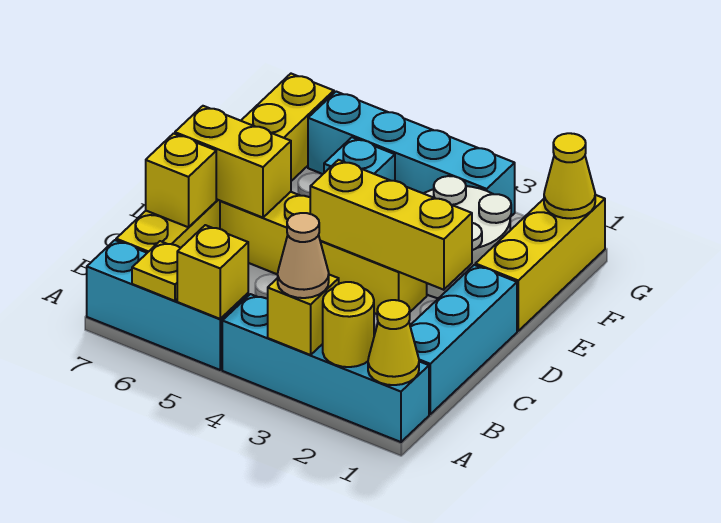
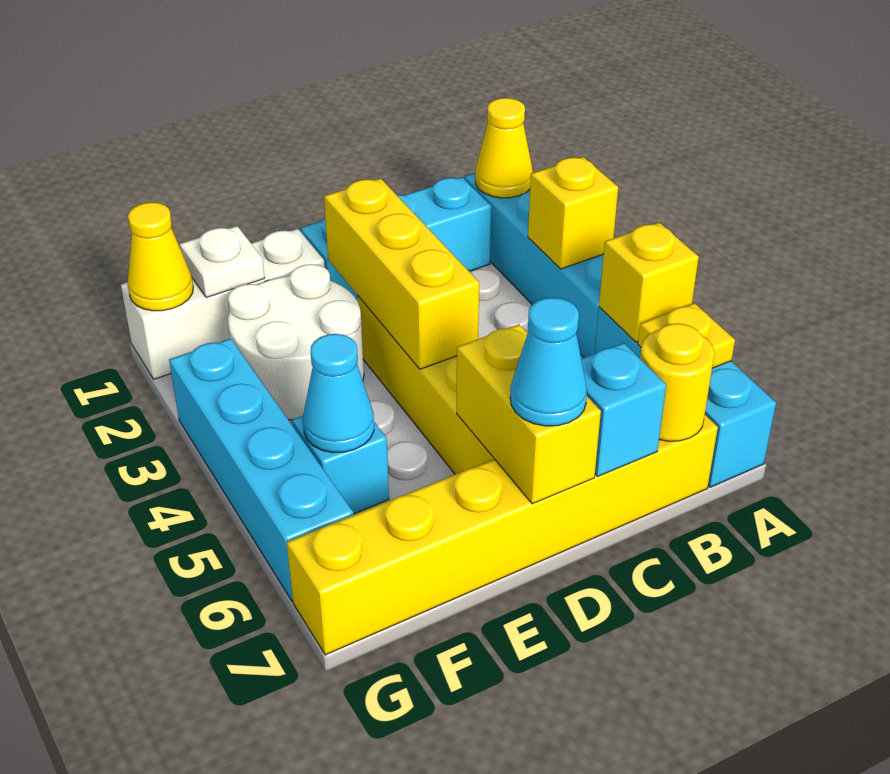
yellow round brick A2 level 2 -> yellow round brick B7 level 2
tan cone A3 level 3 -> none
yellow brick C7 level 2 -> cyan brick C7 level 2
none -> cyan cone D7 level 3
yellow brick E1:G1 level 1 -> white brick E1:G1 level 1
none -> white plate F1 level 2
none -> cyan cone F5 level 2

